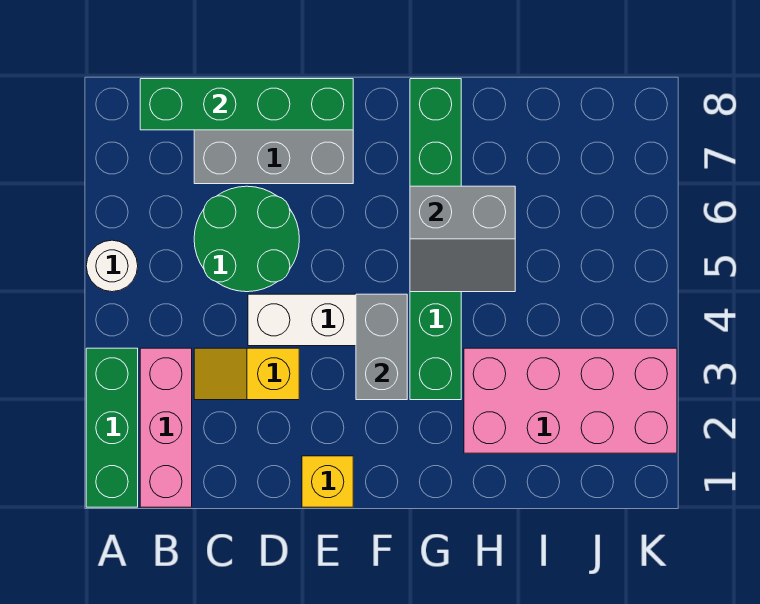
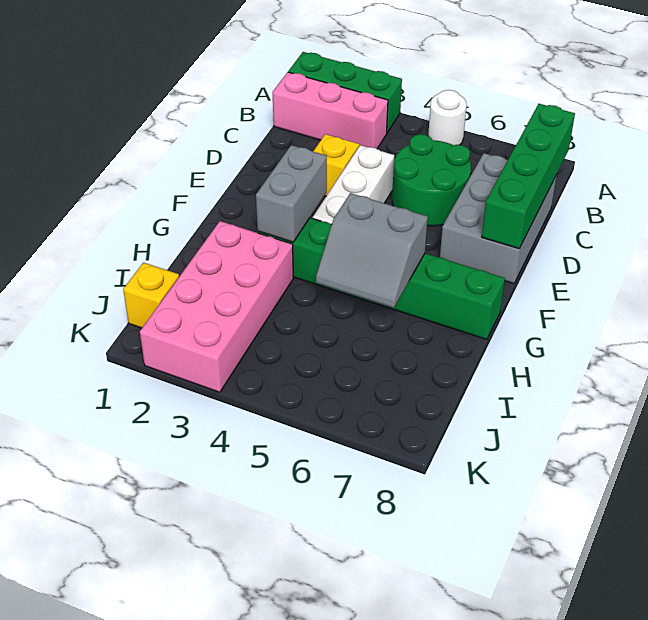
yellow brick E1 level 1 -> yellow brick J1 level 1
grey brick F3:F4 level 2 -> grey brick F3:G3 level 2
grey slope G5:H6 level 2 top 6 -> grey slope G5:H6 level 2 top G

